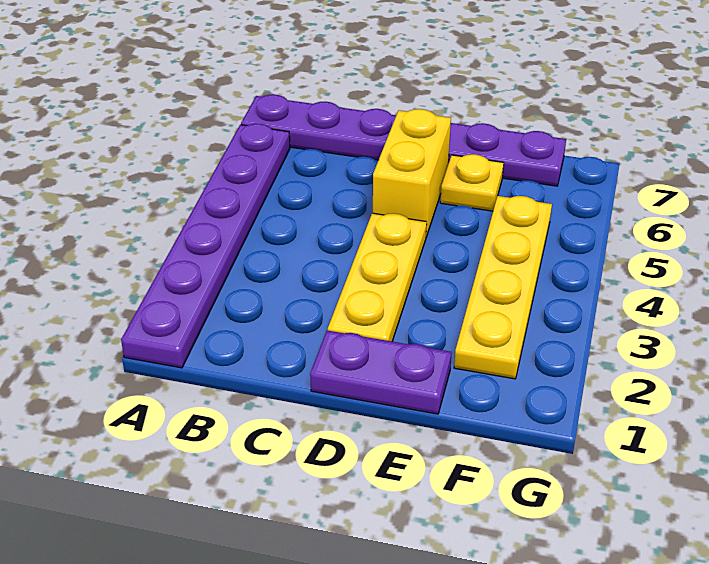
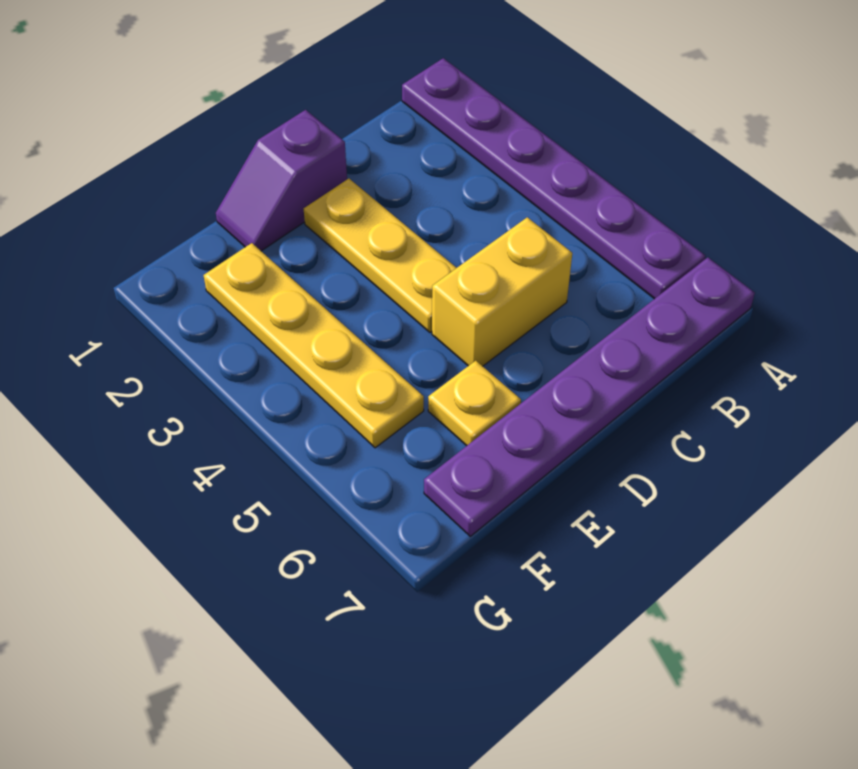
purple plate D1:E1 level 1 -> purple slope D1:E1 level 1 top D
yellow brick D5:D6 level 1 -> yellow brick C5:D5 level 1

